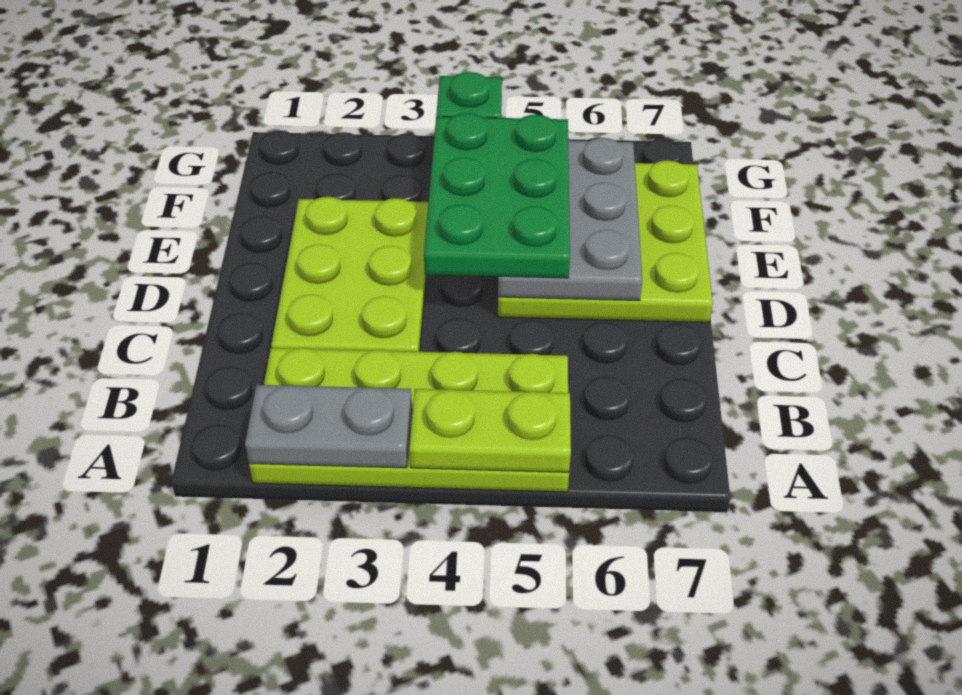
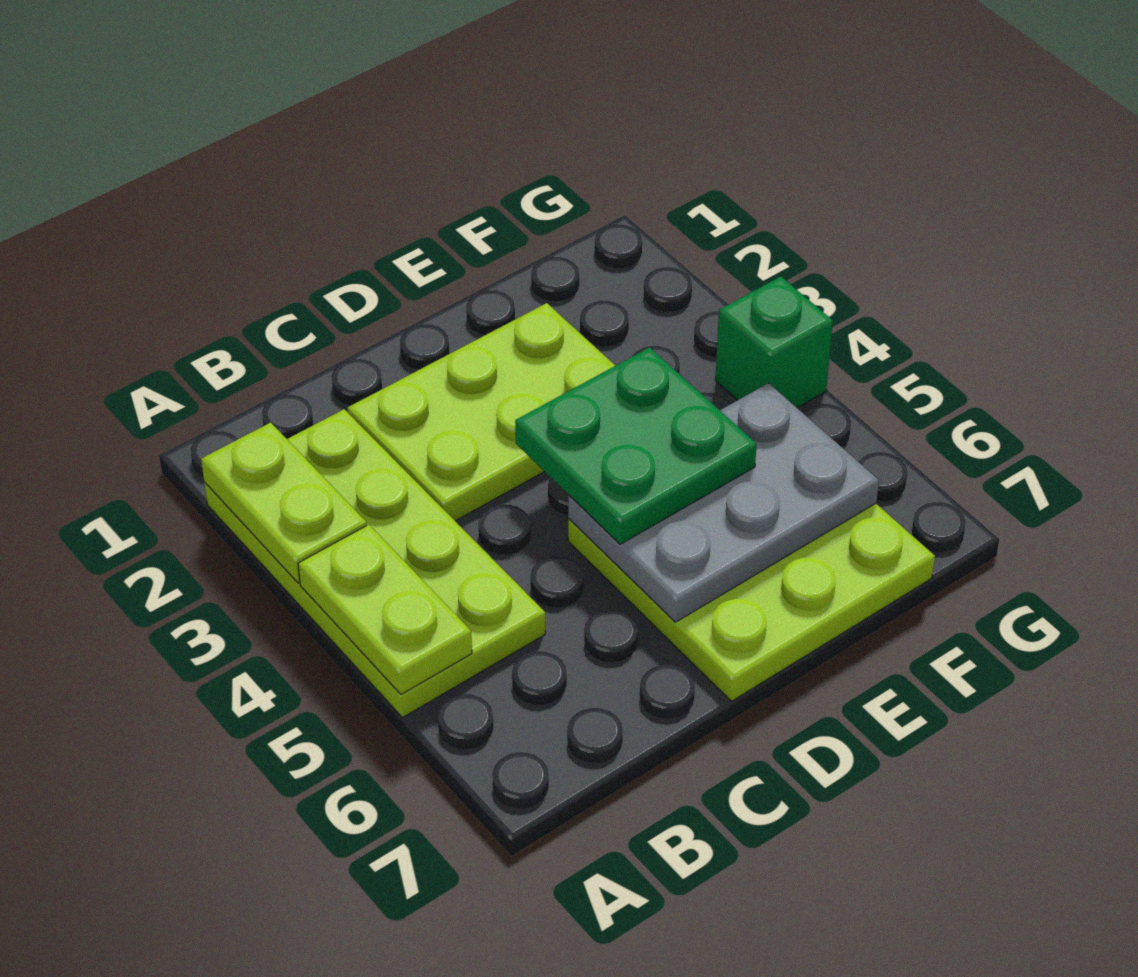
grey plate A2:A3 level 2 -> lime plate A2:A3 level 2
green plate D4:F5 level 3 -> green plate D4:E5 level 3

